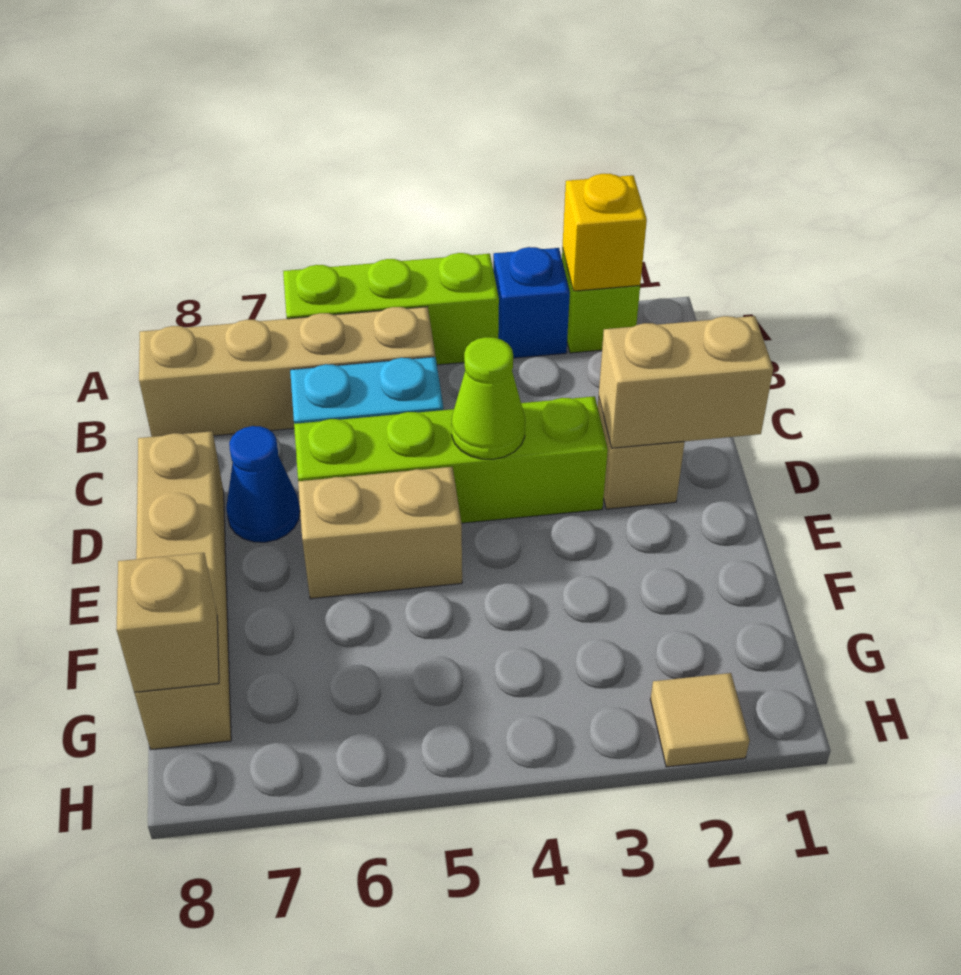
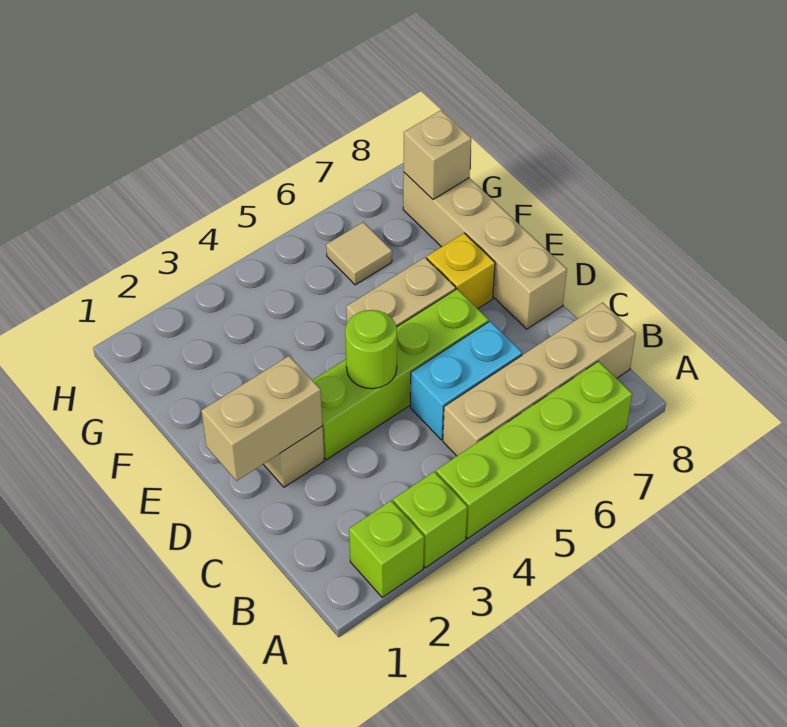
yellow brick A2 level 2 -> yellow brick E7 level 1
blue brick A3 level 1 -> lime brick A3 level 1
lime brick A4:A6 level 1 -> lime brick A4:A7 level 1
lime cone D4 level 2 -> lime round brick D4 level 2
blue cone D7 level 1 -> none
tan tile H2 level 1 -> tan tile G6 level 1

